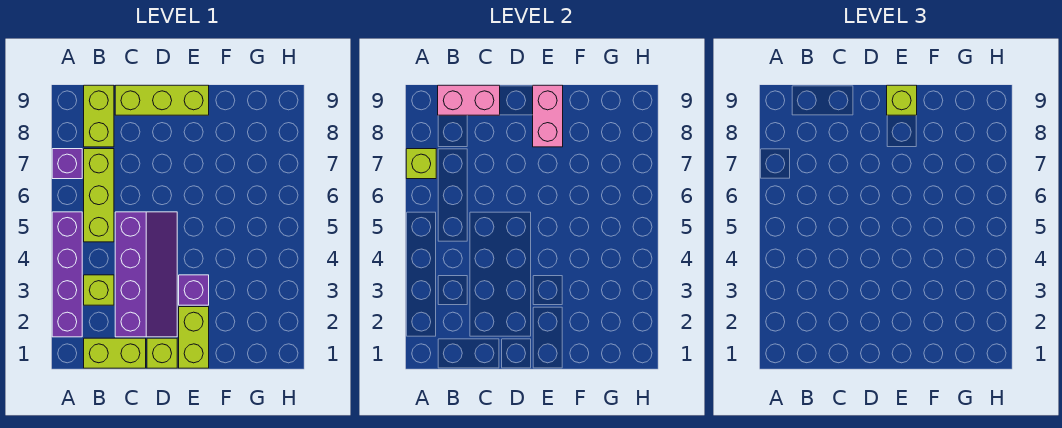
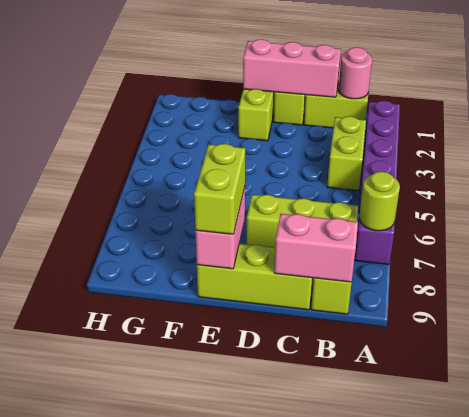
lime brick A7 level 2 -> lime round brick A7 level 2
none -> pink round brick B1 level 2
lime brick B3 level 1 -> lime brick B3:B4 level 1
lime brick B5:B7 level 1 -> lime brick B7:D7 level 1
none -> pink brick C1:E1 level 2
purple slope C2:D5 level 1 top C -> none
purple brick E3 level 1 -> none
lime brick E9 level 3 -> lime brick E8:E9 level 3

